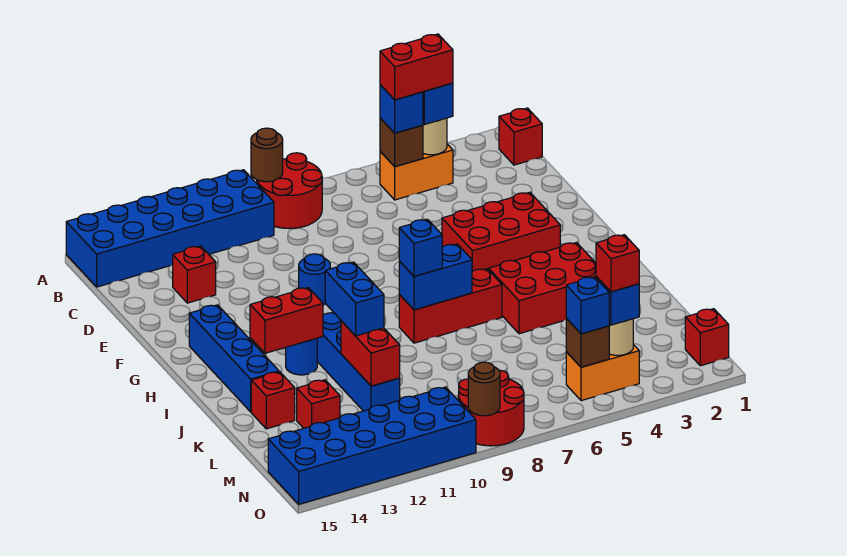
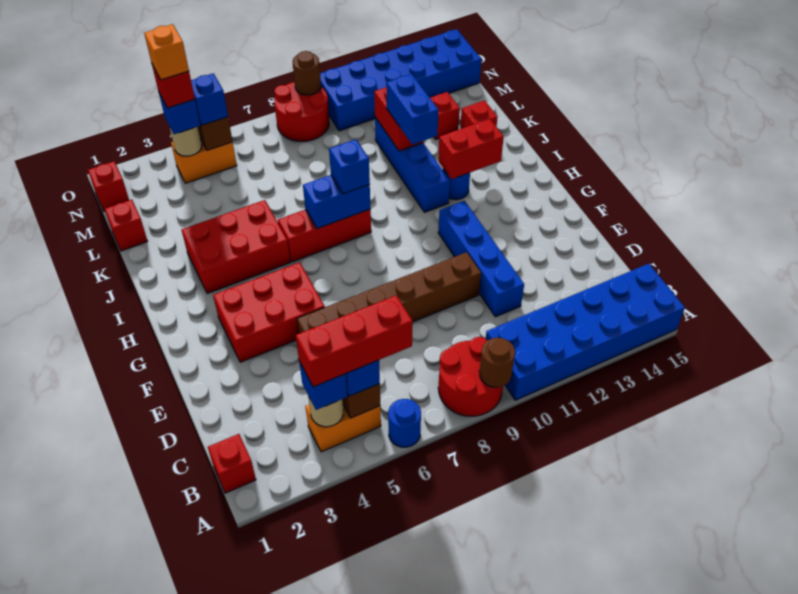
red brick B4:B5 level 4 -> red brick B4:B6 level 4
red brick D13 level 1 -> red brick L1 level 1
none -> brown brick E5:E10 level 1
blue round brick F10 level 1 -> blue round brick A6 level 1
blue brick G14:J14 level 1 -> blue brick D11:G11 level 1
none -> orange brick N4 level 5

